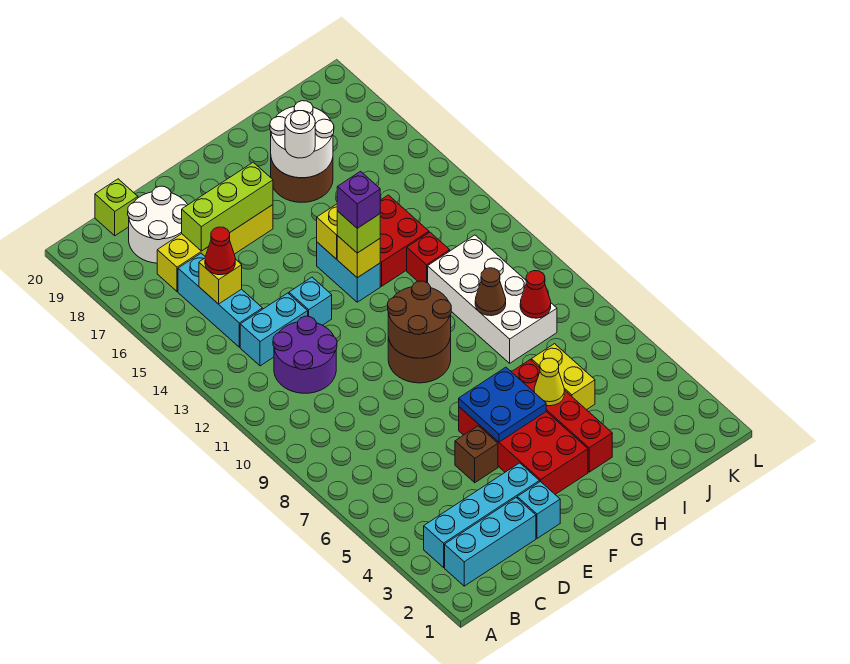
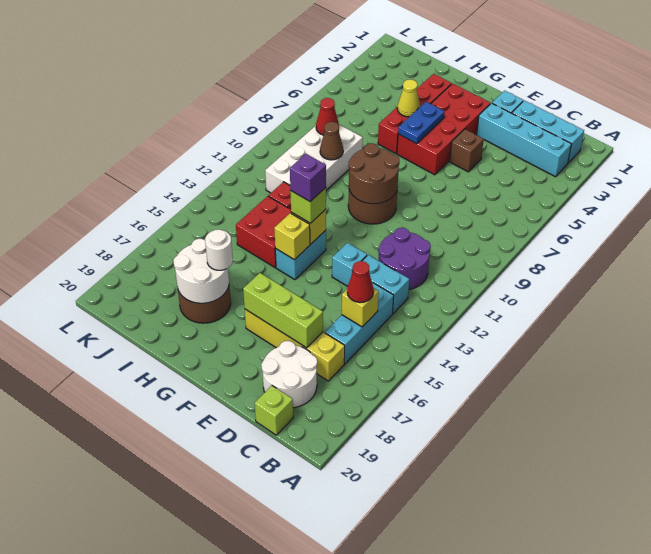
blue plate F5:G6 level 2 -> blue plate G5:G6 level 2
yellow brick I5:I6 level 1 -> none

